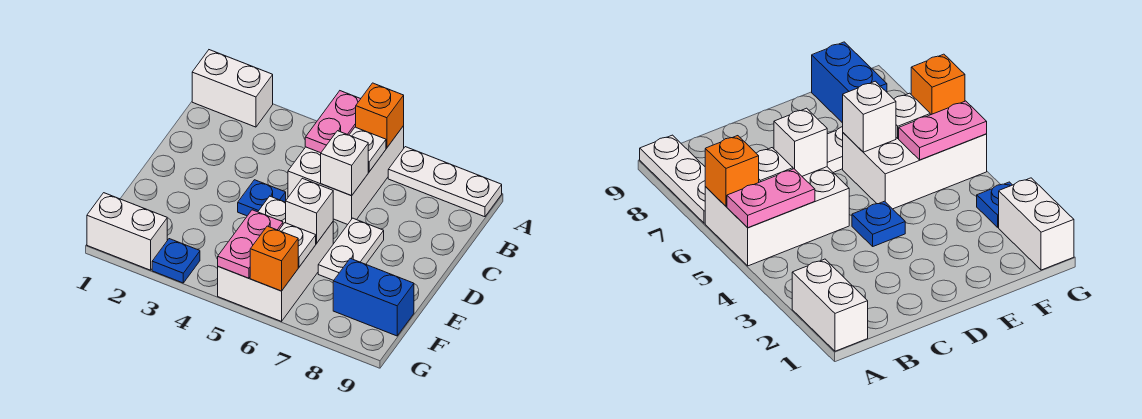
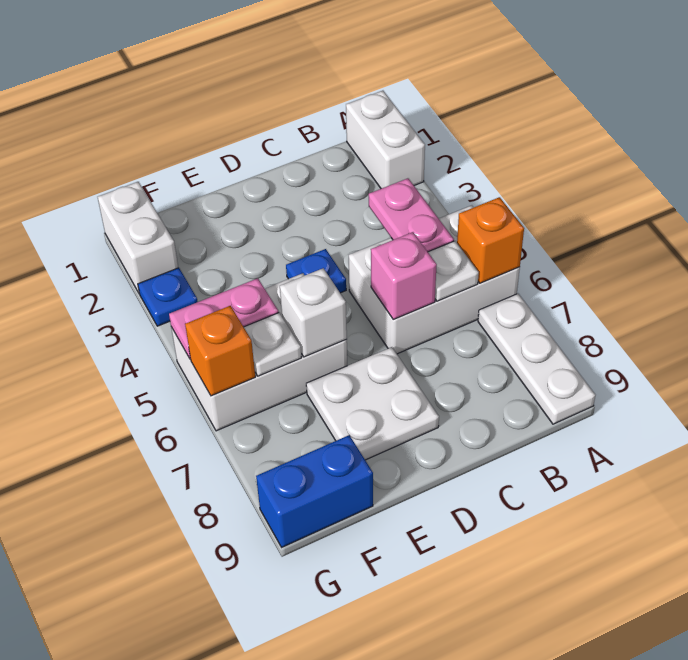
pink plate A5:B5 level 2 -> pink plate B4:B5 level 2
white brick C6 level 2 -> pink brick C6 level 2
white plate D7:E7 level 1 -> white plate D7:E8 level 1
blue brick F8:F9 level 1 -> blue brick F9:G9 level 1

